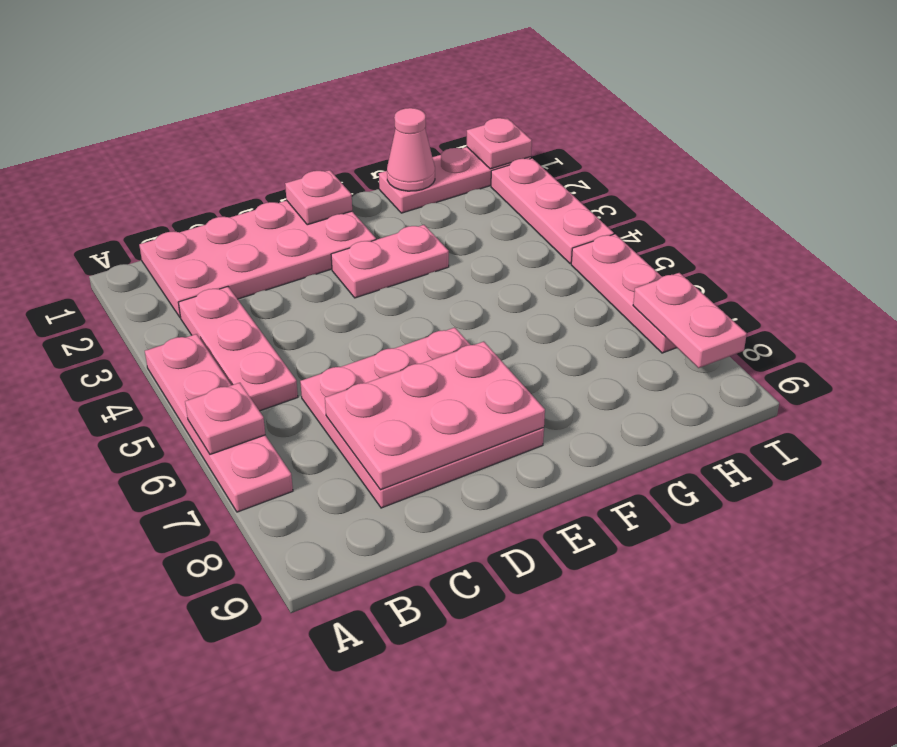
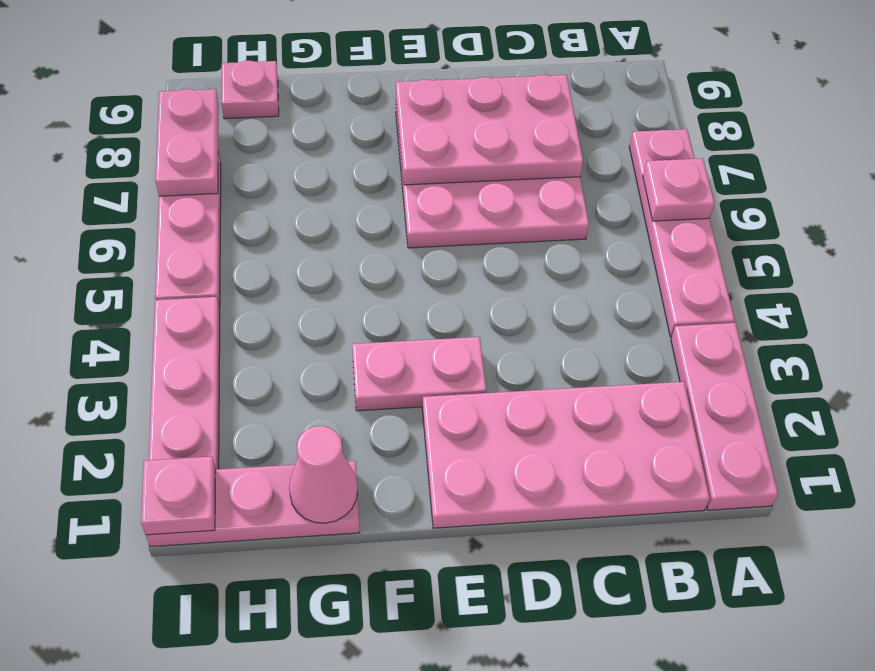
pink plate B3:B5 level 1 -> pink plate A1:A3 level 1
pink plate E1 level 2 -> pink plate H9 level 1

